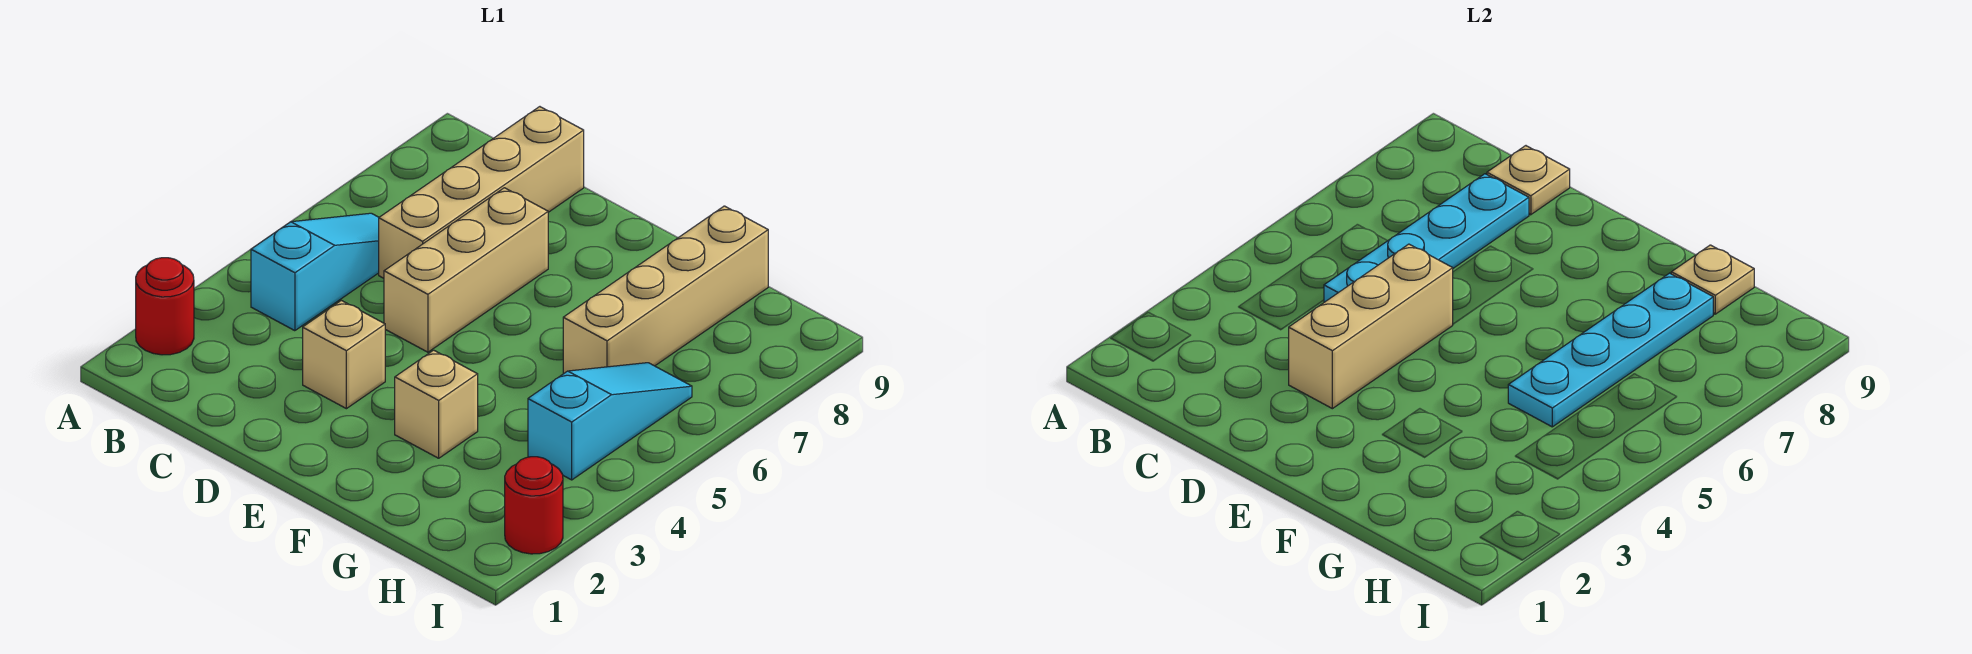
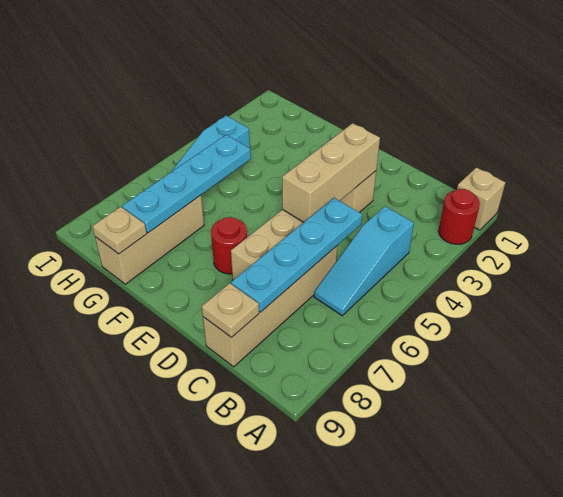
tan brick F3 level 1 -> tan brick A1 level 1
tan brick G6:G9 level 1 -> tan brick G7:G9 level 1
red round brick I2 level 1 -> red round brick E7 level 1

